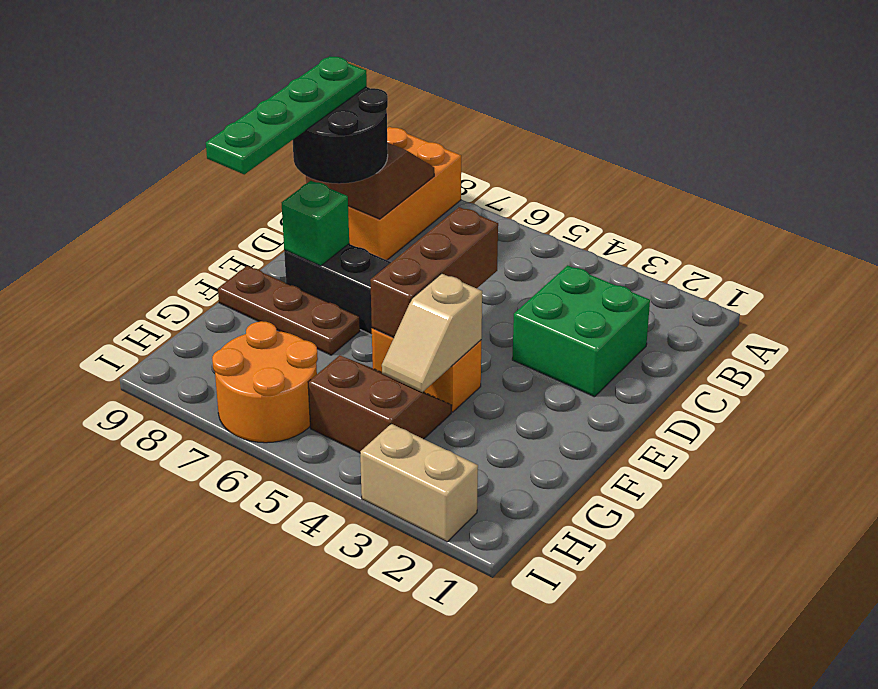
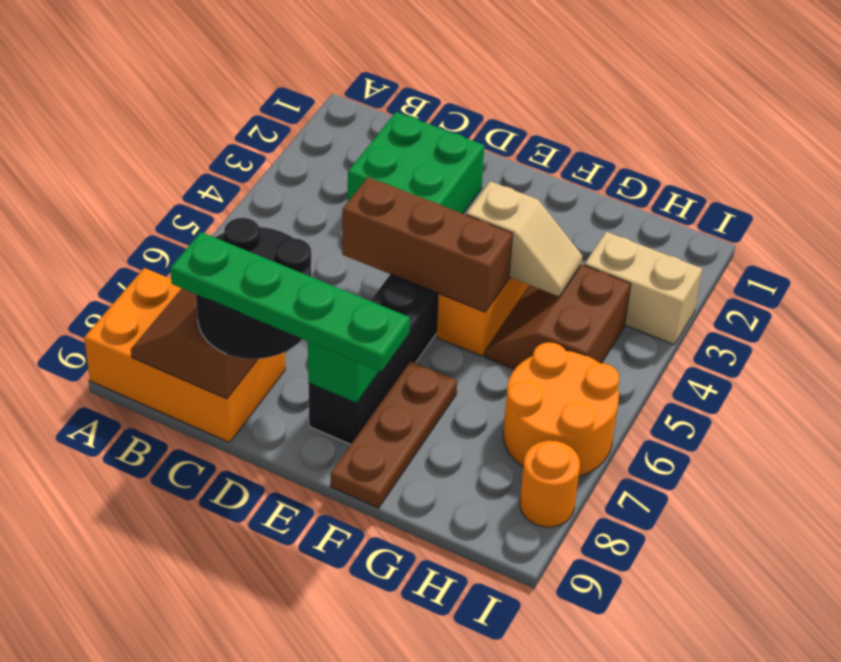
tan brick I2:I3 level 1 -> tan brick H3:I3 level 1
none -> orange round brick I8 level 1

